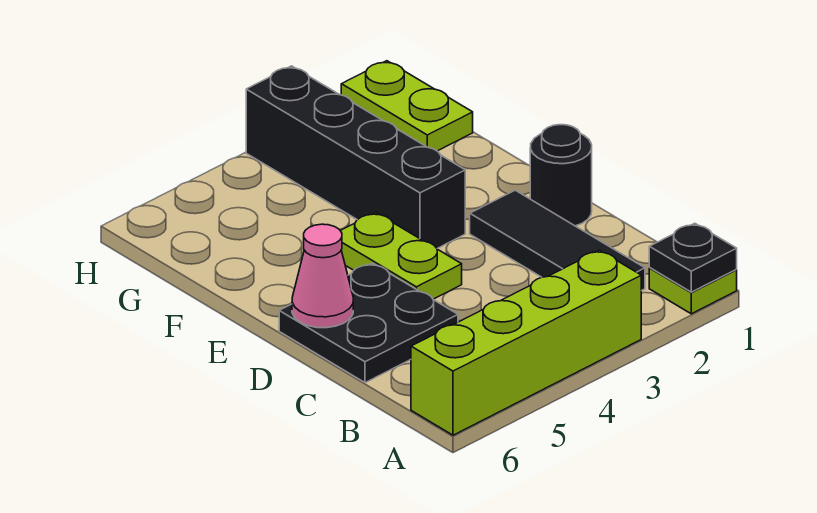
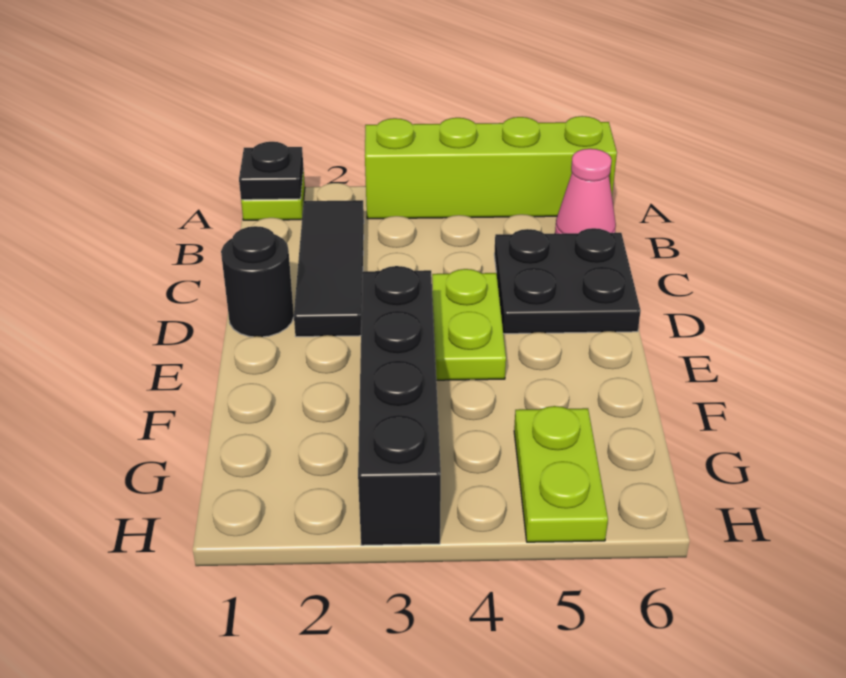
pink cone D6 level 2 -> pink cone B6 level 1
lime plate G1:H1 level 1 -> lime plate G5:H5 level 1

